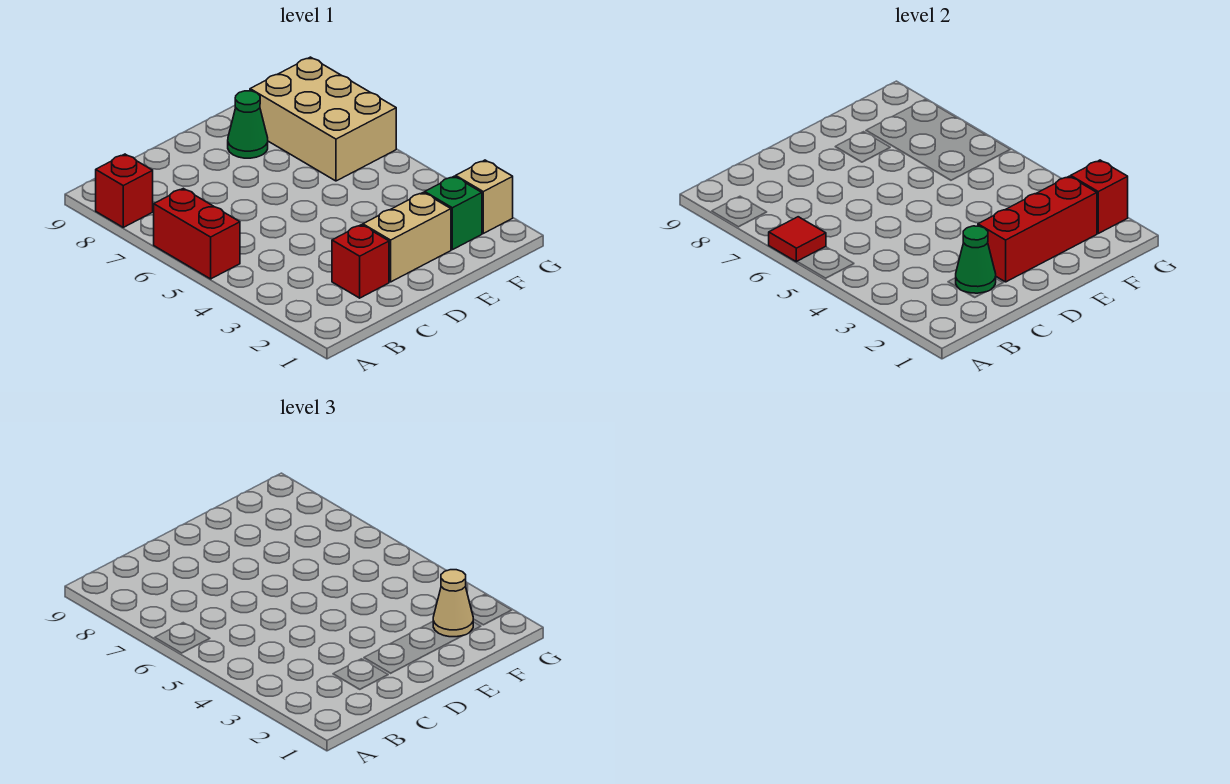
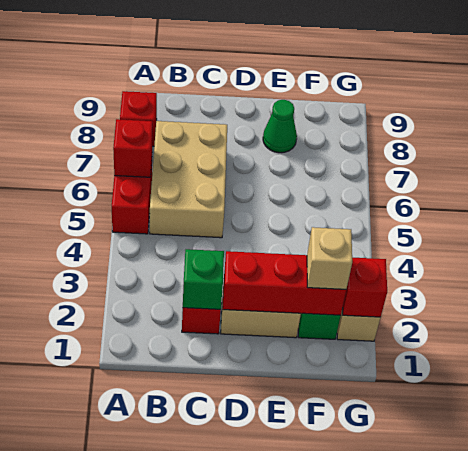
red tile A6 level 2 -> red brick A6 level 2
green cone C2 level 2 -> green brick C2 level 2
tan cone F2 level 3 -> tan brick F2 level 3
tan brick F6:G8 level 1 -> tan brick B5:C7 level 1

